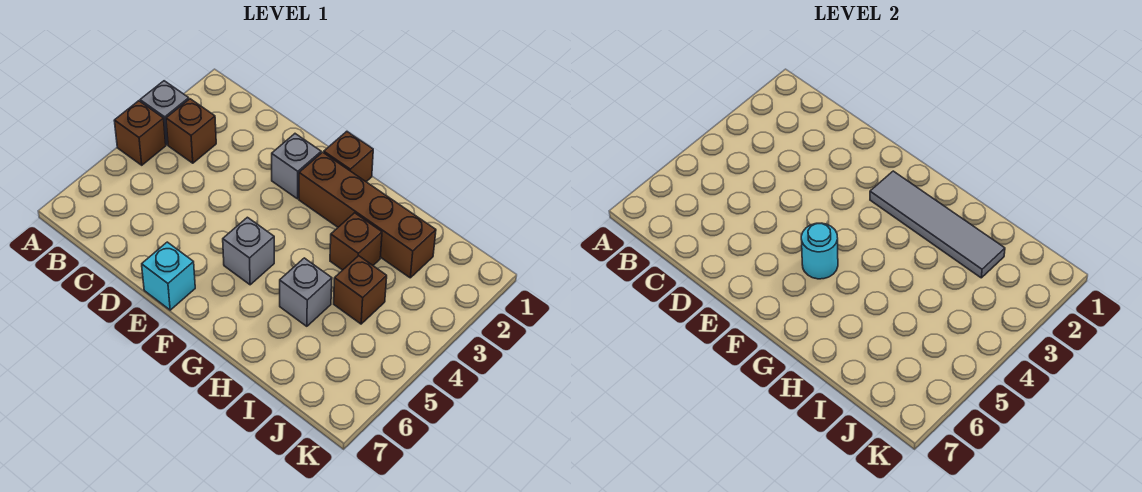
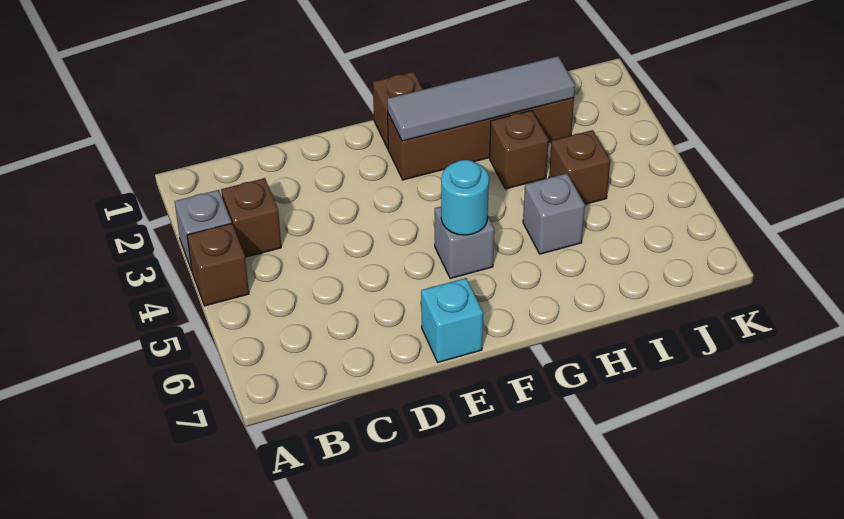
grey brick E2 level 1 -> none

